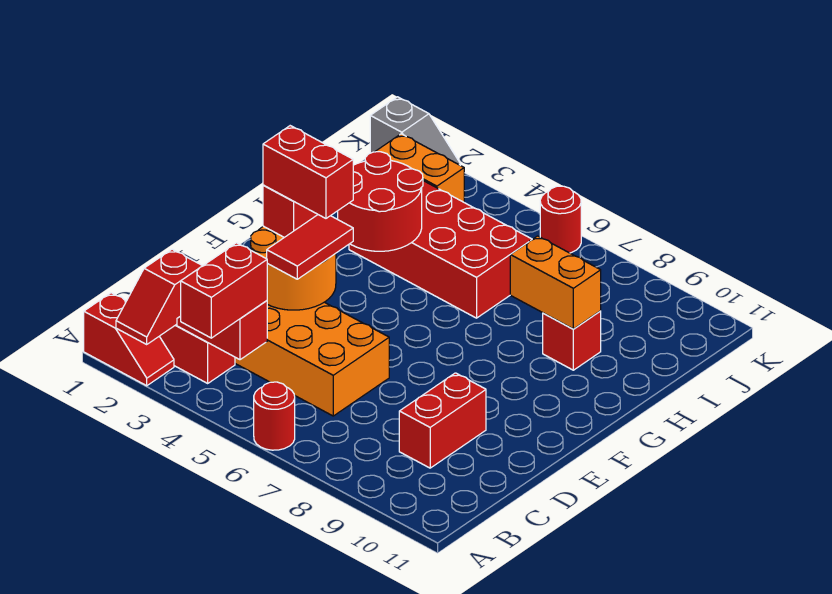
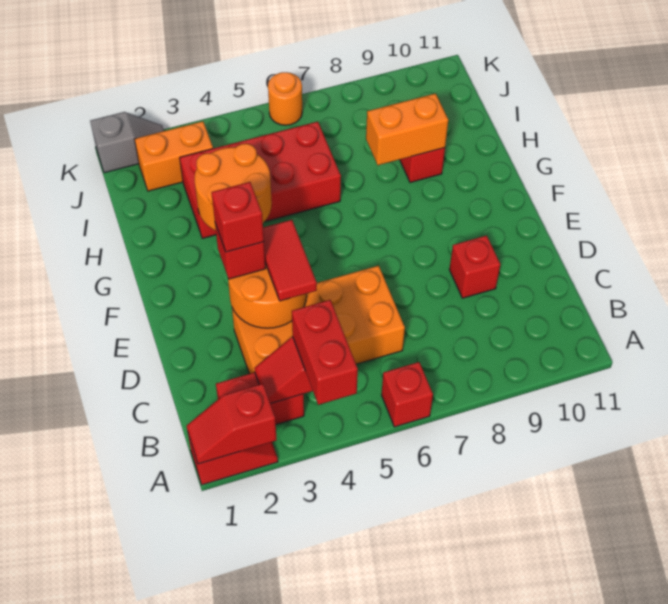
red slope A2:B2 level 2 top B -> red slope A1:A2 level 2 top 2
red round brick A6 level 1 -> red brick A6 level 1
red brick C9:D9 level 1 -> red brick D9 level 1
red brick E3:E4 level 4 -> red brick E3 level 4
red round brick G3:H4 level 2 -> orange round brick G3:H4 level 2
red round brick K6 level 1 -> orange round brick K6 level 1

